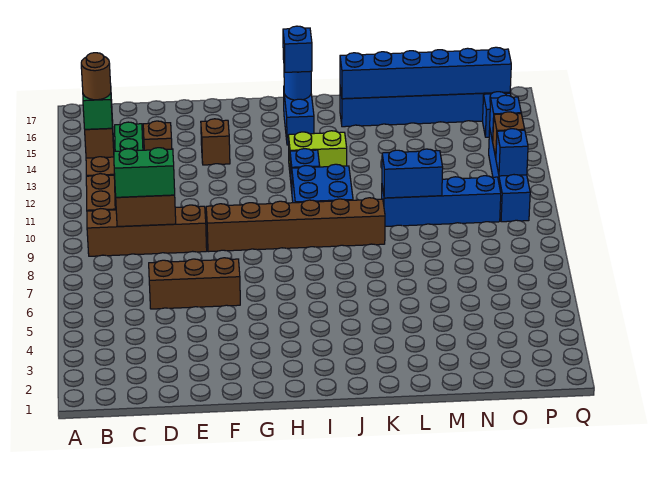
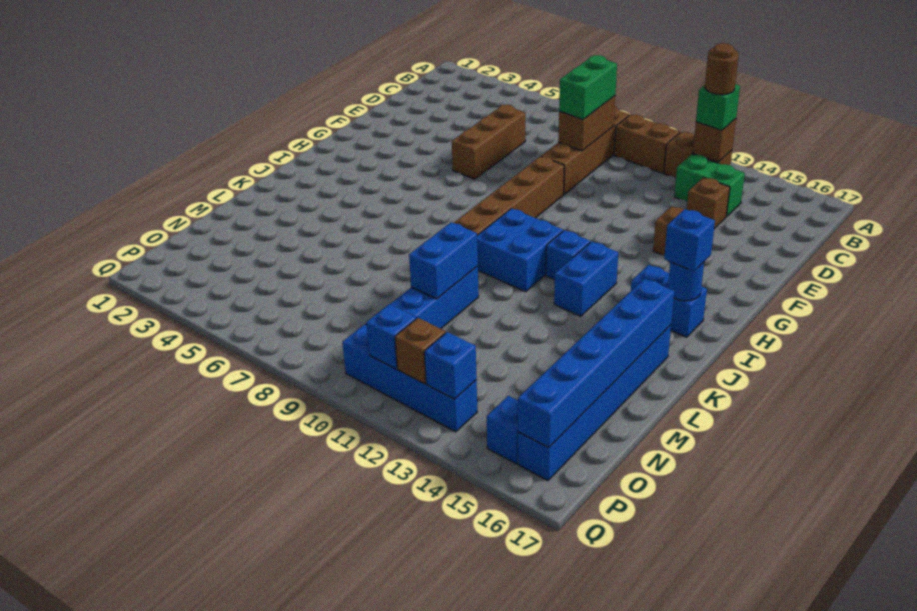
lime brick I13:J13 level 1 -> blue brick I13:J13 level 1

